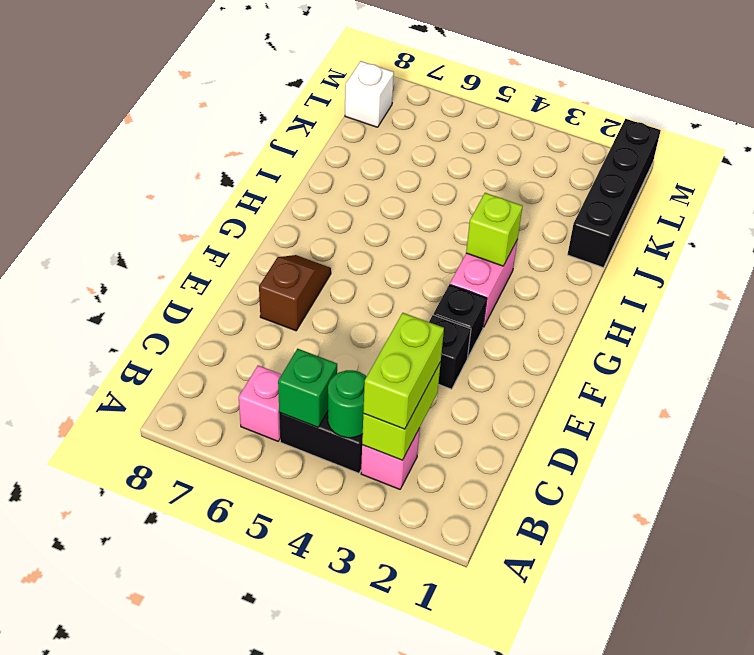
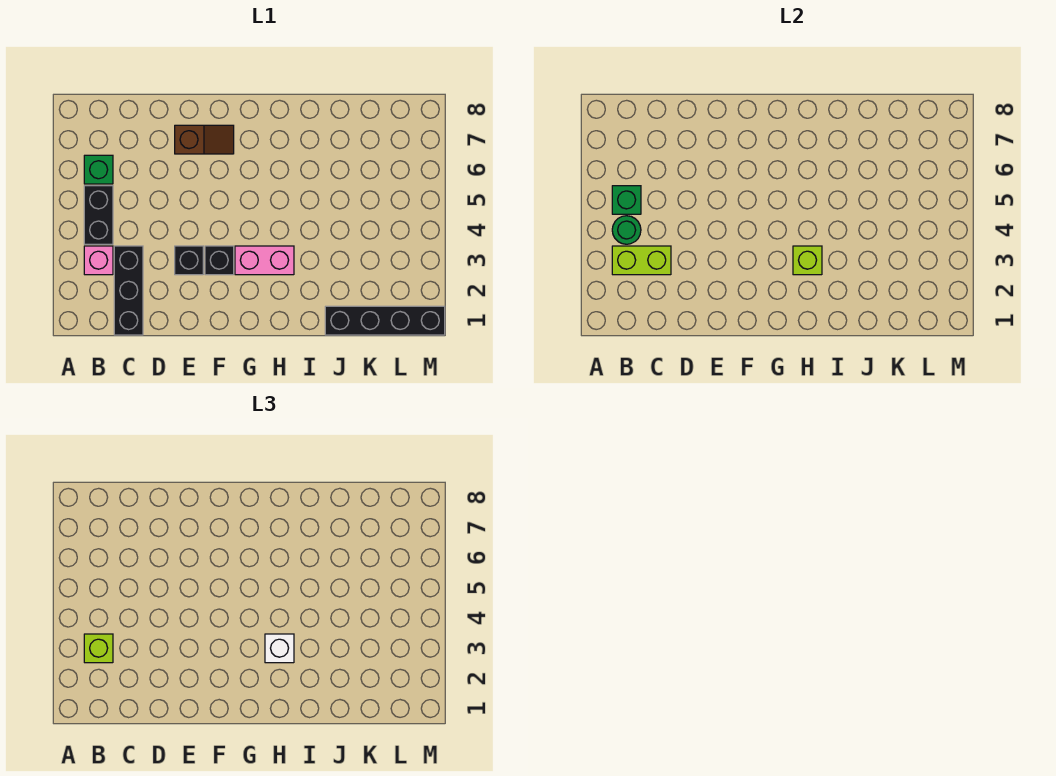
lime brick B3:C3 level 3 -> lime brick B3 level 3
pink brick B6 level 1 -> green brick B6 level 1
none -> black brick C1:C3 level 1
white brick L8 level 1 -> white brick H3 level 3

